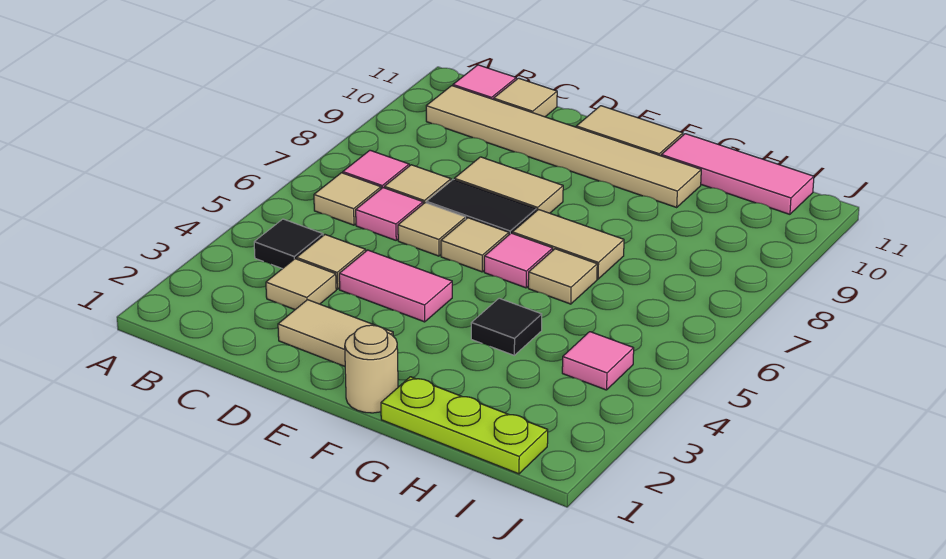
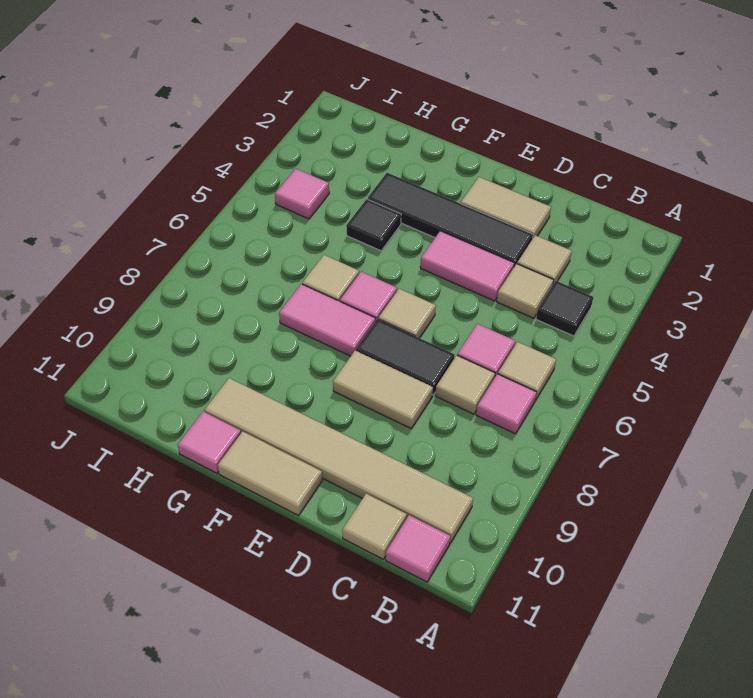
none -> black tile D3:G3 level 1
tan tile D6 level 1 -> none
tan round brick F1 level 1 -> none
tan tile F7:G7 level 1 -> pink tile F7:G7 level 1
lime plate G1:I1 level 1 -> none
pink tile G11:I11 level 1 -> pink tile G11 level 1

